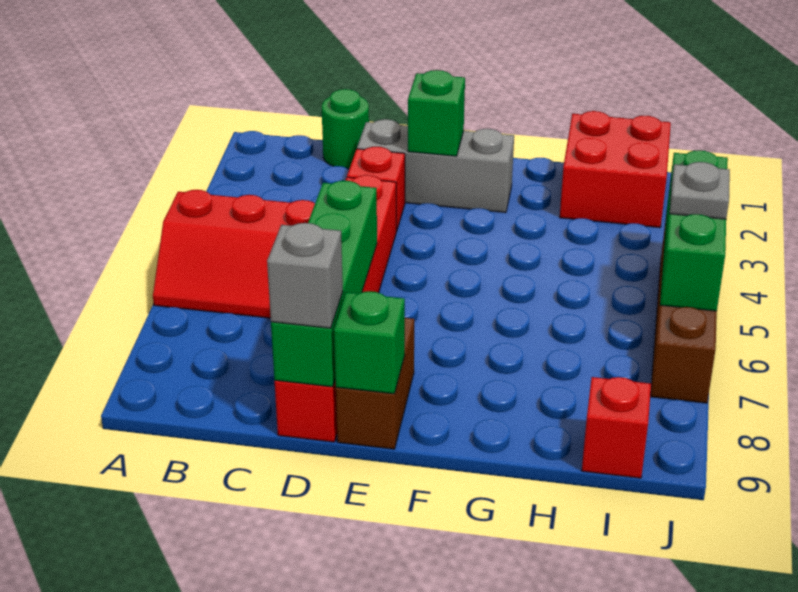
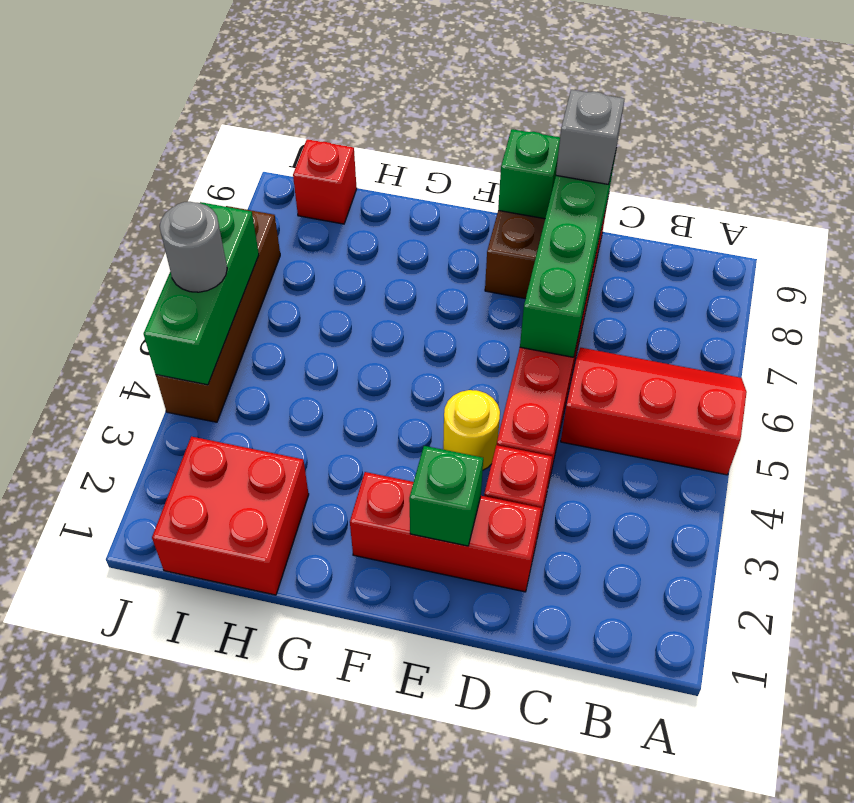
green round brick C1 level 1 -> none
grey brick D2:F2 level 1 -> red brick D2:F2 level 1
none -> yellow round brick E4 level 1
grey plate J5 level 3 -> grey round brick J5 level 3

